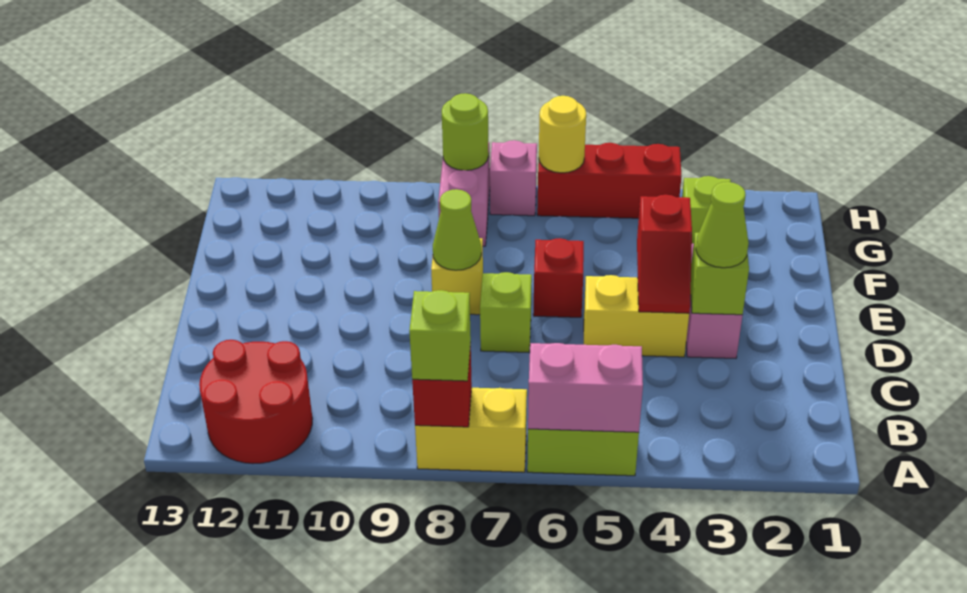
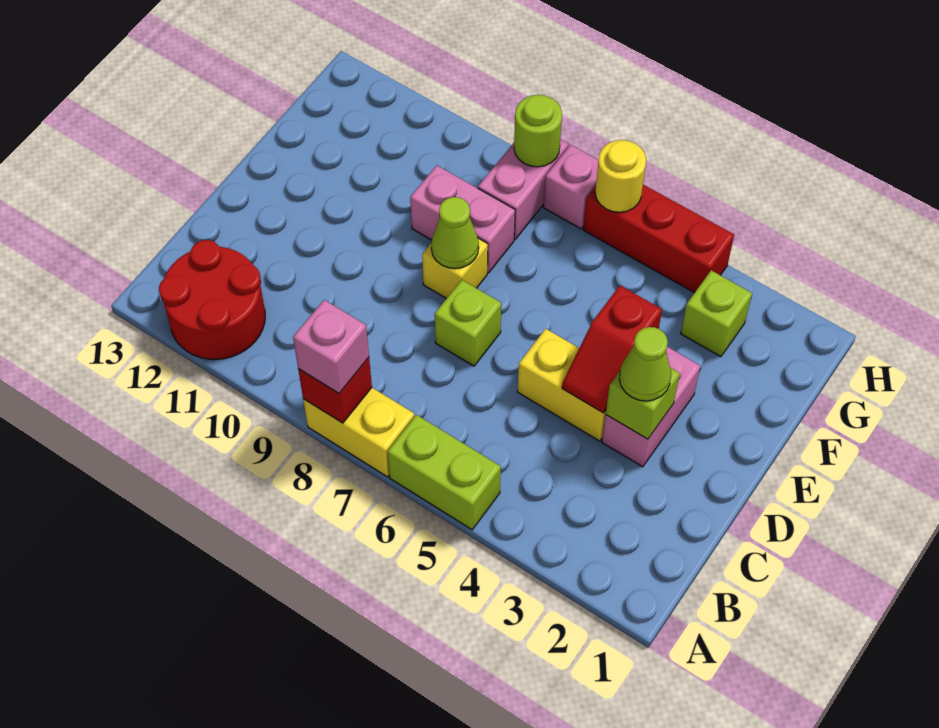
pink brick A5:A6 level 2 -> pink brick F8:F9 level 1
lime brick A8 level 3 -> pink brick A8 level 3
red brick E6 level 1 -> none

